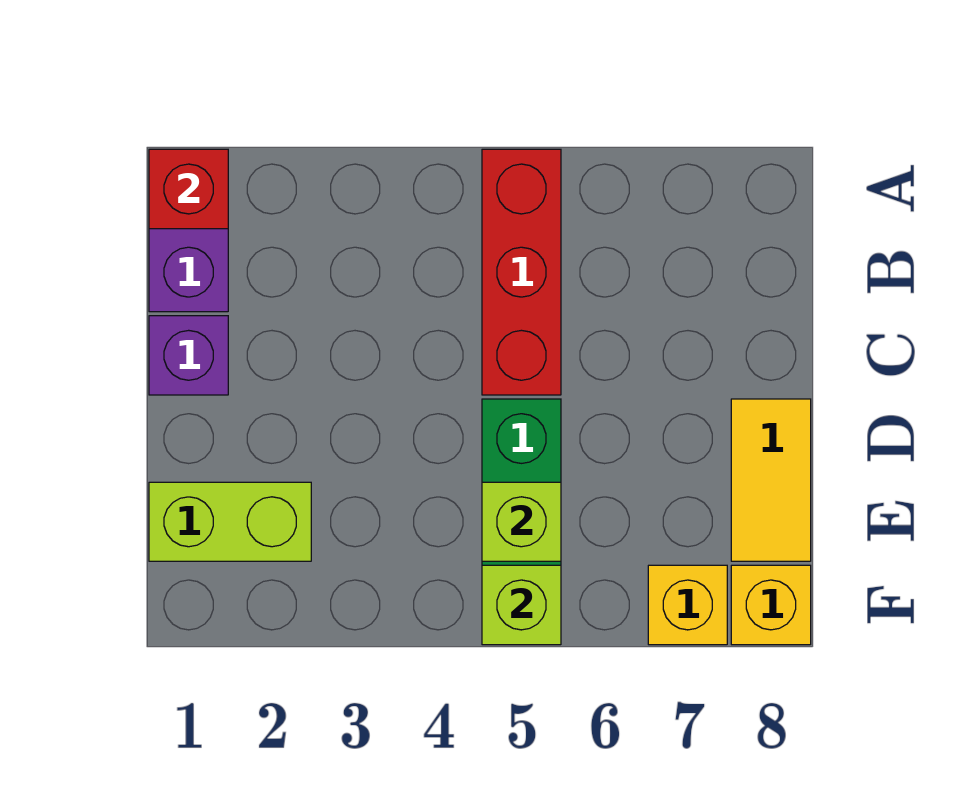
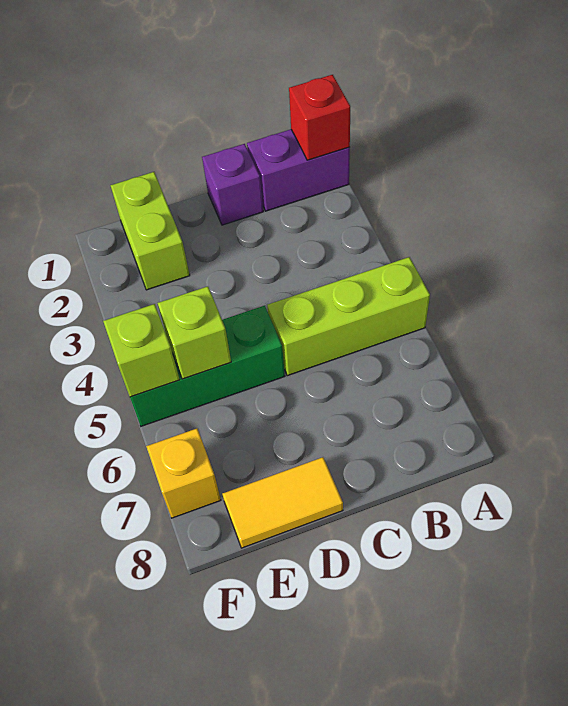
red brick A5:C5 level 1 -> lime brick A5:C5 level 1
yellow brick F8 level 1 -> none

